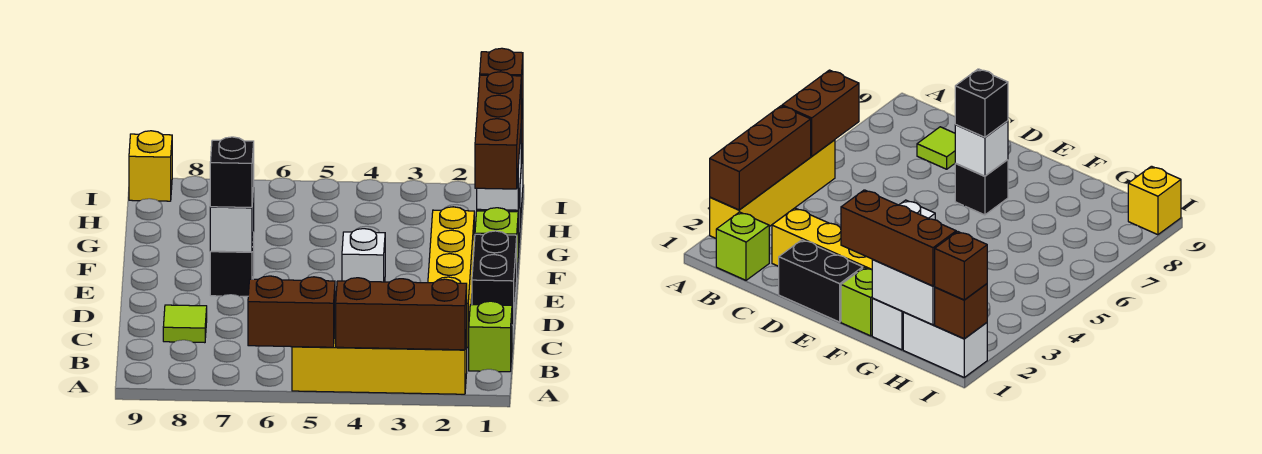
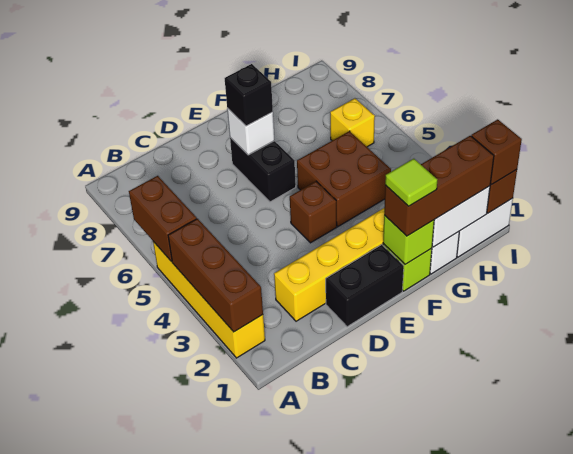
lime brick B1 level 1 -> lime brick F1 level 2
lime tile C8 level 1 -> lime tile F1 level 4
white brick E4 level 1 -> brown brick E4 level 1
black brick E7 level 1 -> black brick E6:E7 level 1
none -> brown brick F4:G5 level 1
yellow brick I9 level 1 -> yellow brick H6 level 1

